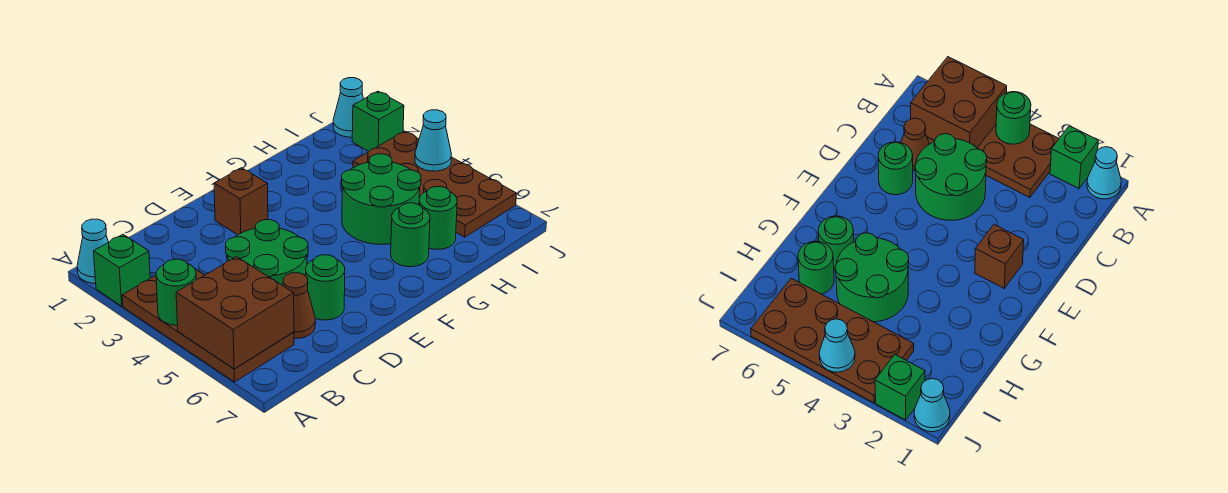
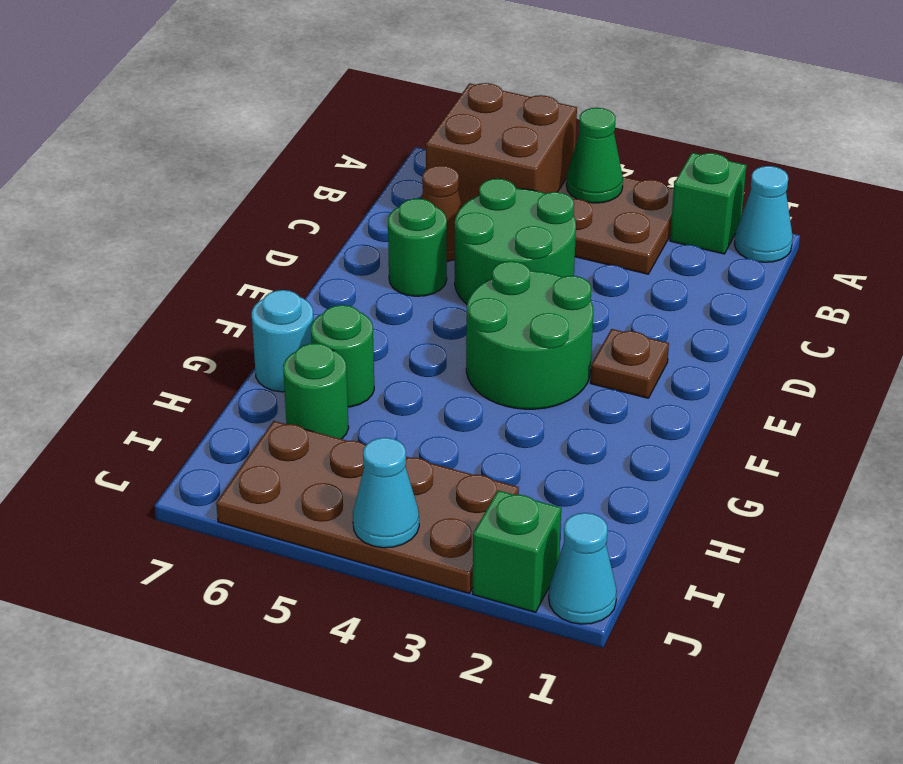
green round brick A4 level 2 -> green cone A4 level 2
brown brick E2 level 1 -> brown plate E2 level 1
green round brick G4:H5 level 1 -> green round brick E3:F4 level 1
none -> cyan round brick G7 level 1

